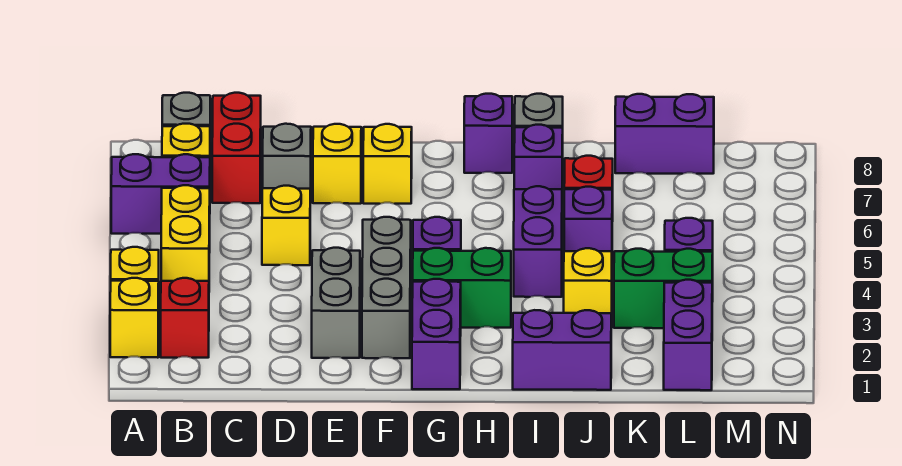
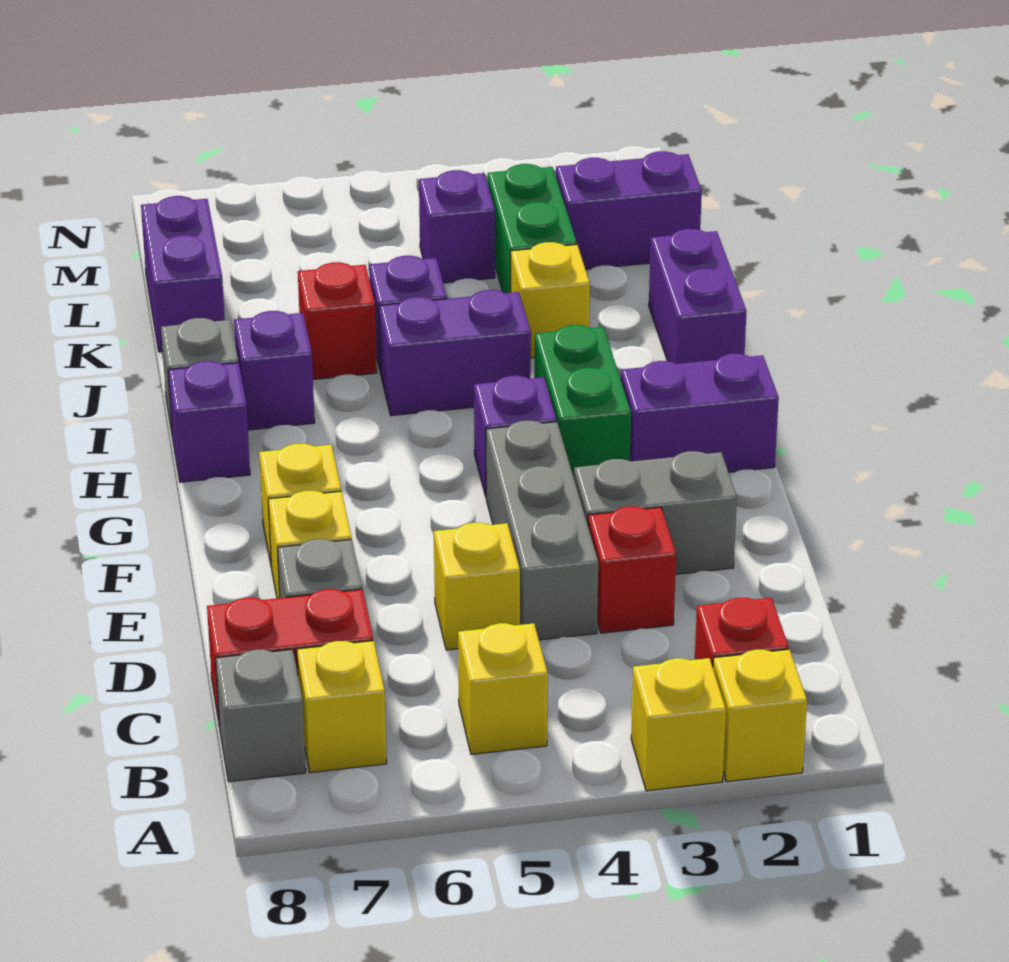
purple brick A6:B6 level 1 -> none
yellow brick B4:B5 level 1 -> yellow brick B5 level 1
none -> red brick D3 level 1
grey brick F2:F4 level 1 -> grey brick D4:F4 level 1

